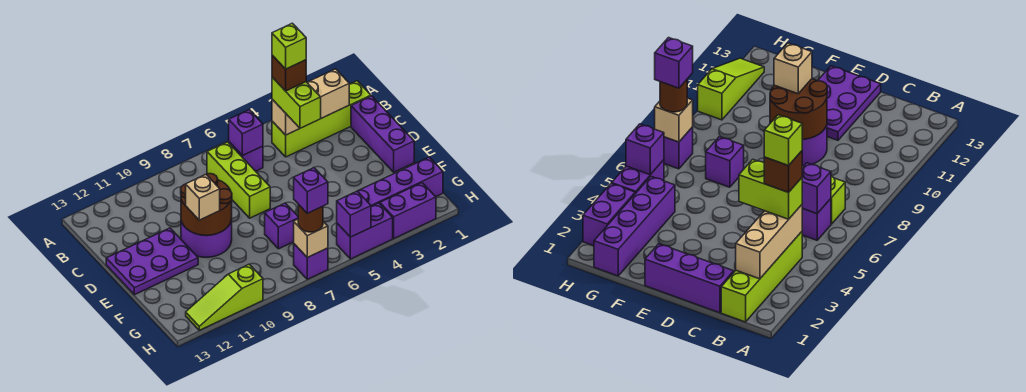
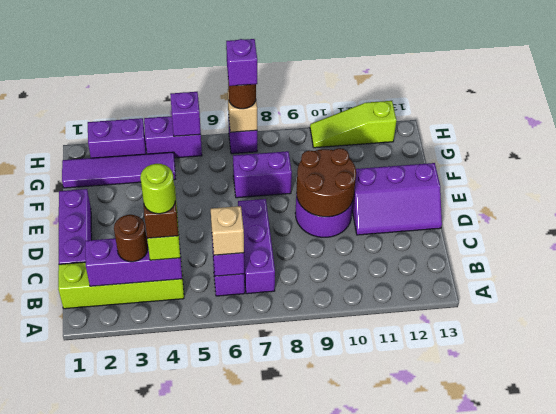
tan brick B2:B4 level 2 -> purple brick B2:B4 level 2
none -> brown round brick B3 level 3
lime brick B4 level 5 -> lime round brick B4 level 5
lime brick B7:D7 level 1 -> purple brick B7:D7 level 1
purple plate D11:E13 level 1 -> purple slope D11:E13 level 1 top E
tan brick E10 level 3 -> tan brick B6 level 3
purple brick F7 level 1 -> purple brick F7:F8 level 1
purple brick G1:G4 level 1 -> purple tile G1:G4 level 1
lime slope H10:H12 level 1 top 10 -> lime slope H10:H12 level 1 top 12

